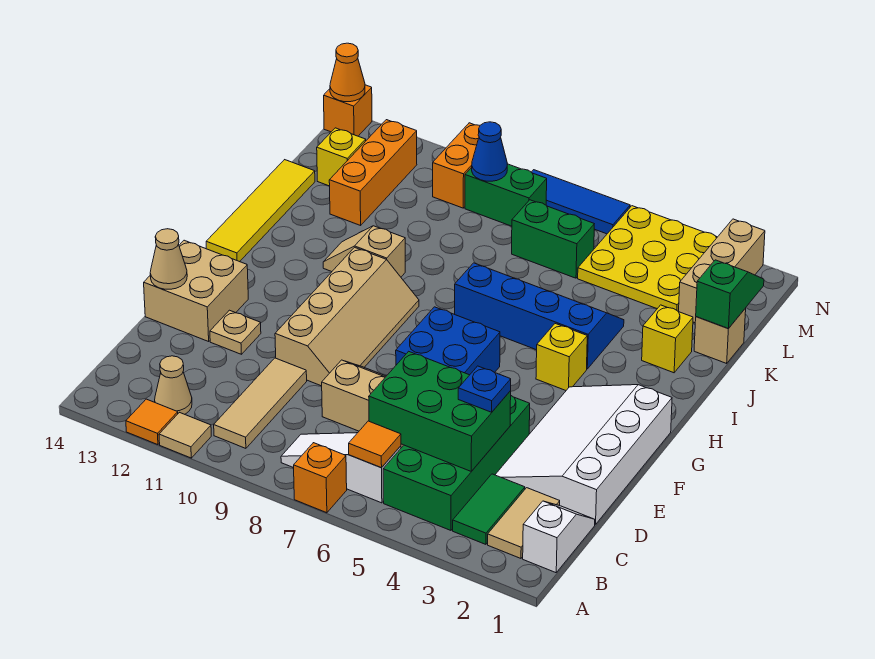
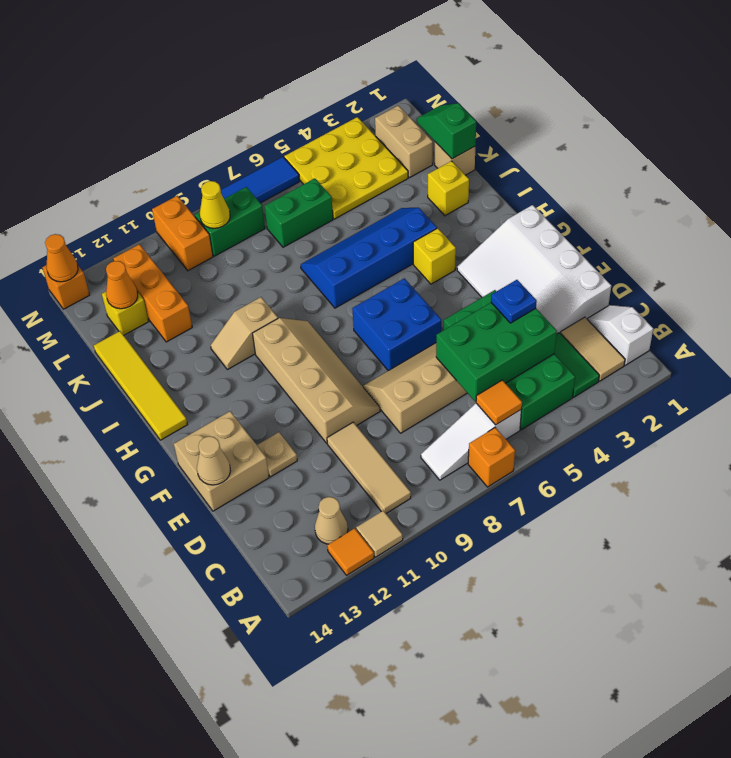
tan brick L2:N2 level 1 -> tan brick L2:M2 level 1
none -> orange cone L13 level 2
blue cone M9 level 2 -> yellow cone M9 level 2

